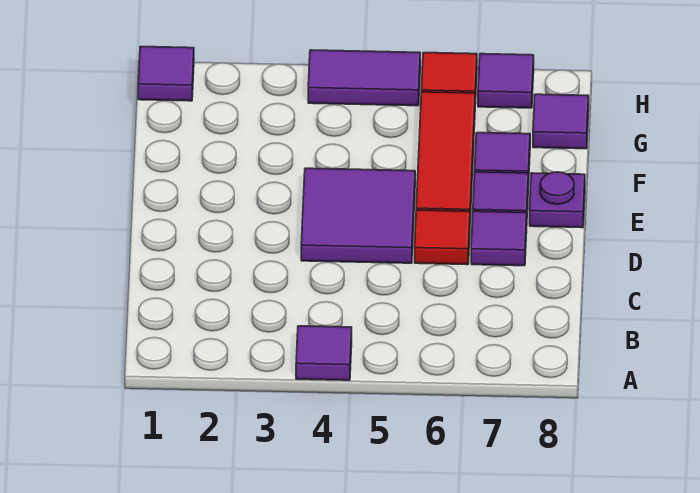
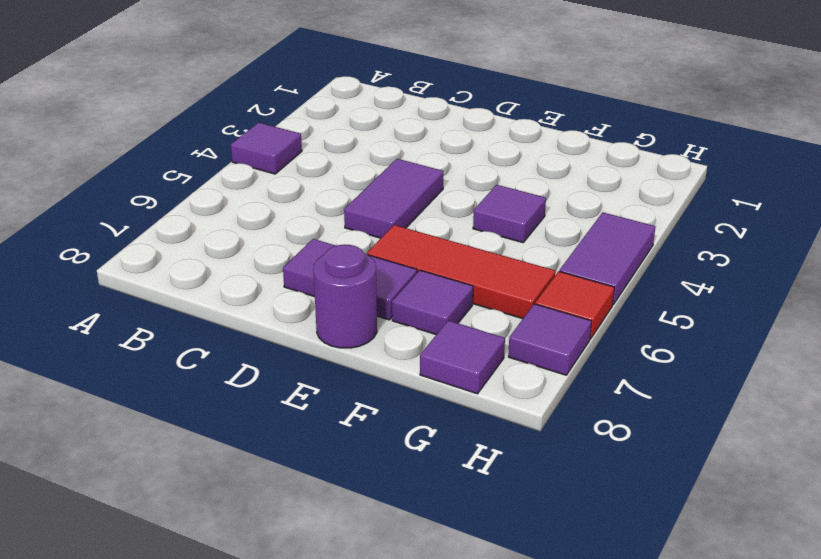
purple tile D4:E5 level 1 -> purple tile D4:D5 level 1
red tile D6 level 1 -> none
purple plate E8 level 1 -> purple round brick E8 level 1
purple tile H1 level 1 -> purple tile F4 level 1

